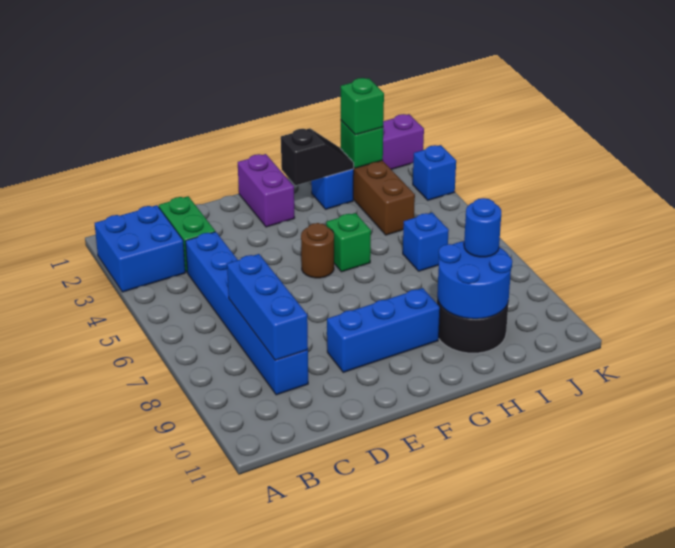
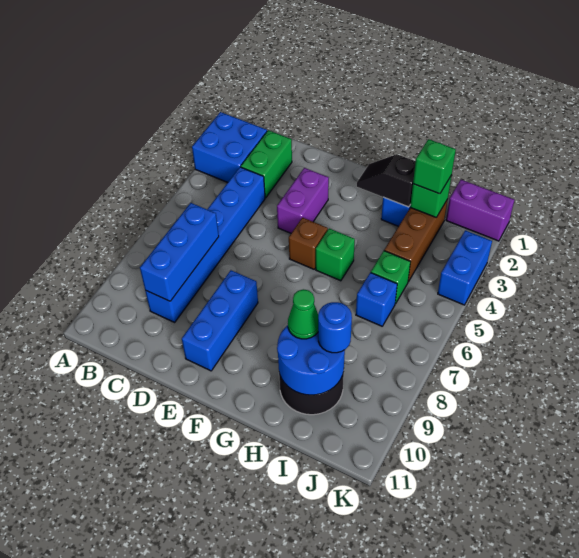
blue brick E9:G9 level 1 -> blue brick E8:E10 level 1
purple brick F1:F2 level 1 -> purple brick E3:E4 level 1
brown round brick F5 level 1 -> brown brick F5 level 1
black slope G2:H2 level 2 top G -> black slope G2:H2 level 2 top H
none -> green cone H9 level 3
none -> green brick I5 level 1
blue brick K3 level 1 -> blue brick K3:K4 level 1

